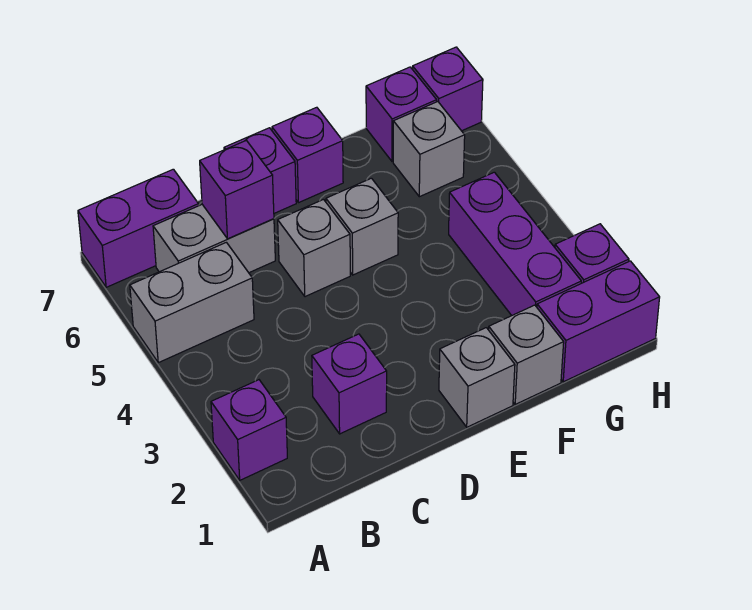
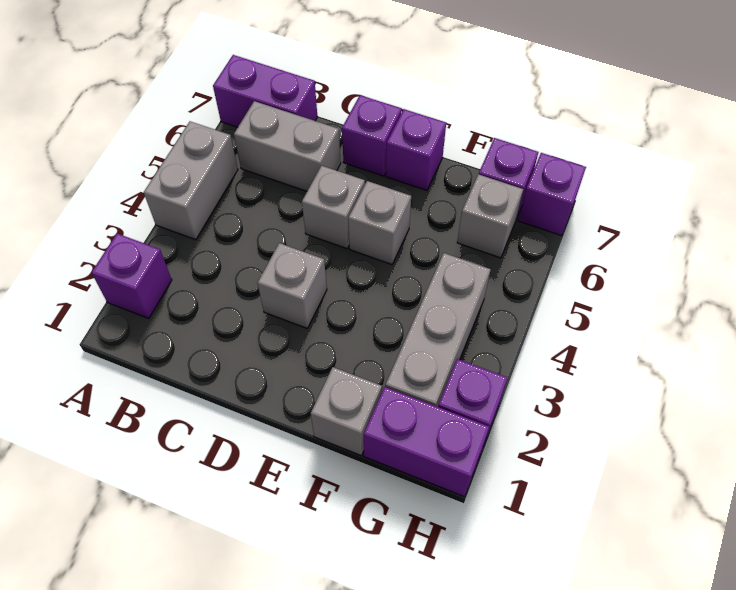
grey brick A5:B5 level 1 -> grey brick A4:A5 level 1
purple brick C2 level 1 -> none
purple brick C6 level 2 -> none
grey brick E1 level 1 -> grey brick D3 level 1
purple brick G2:G4 level 1 -> grey brick G2:G4 level 1

